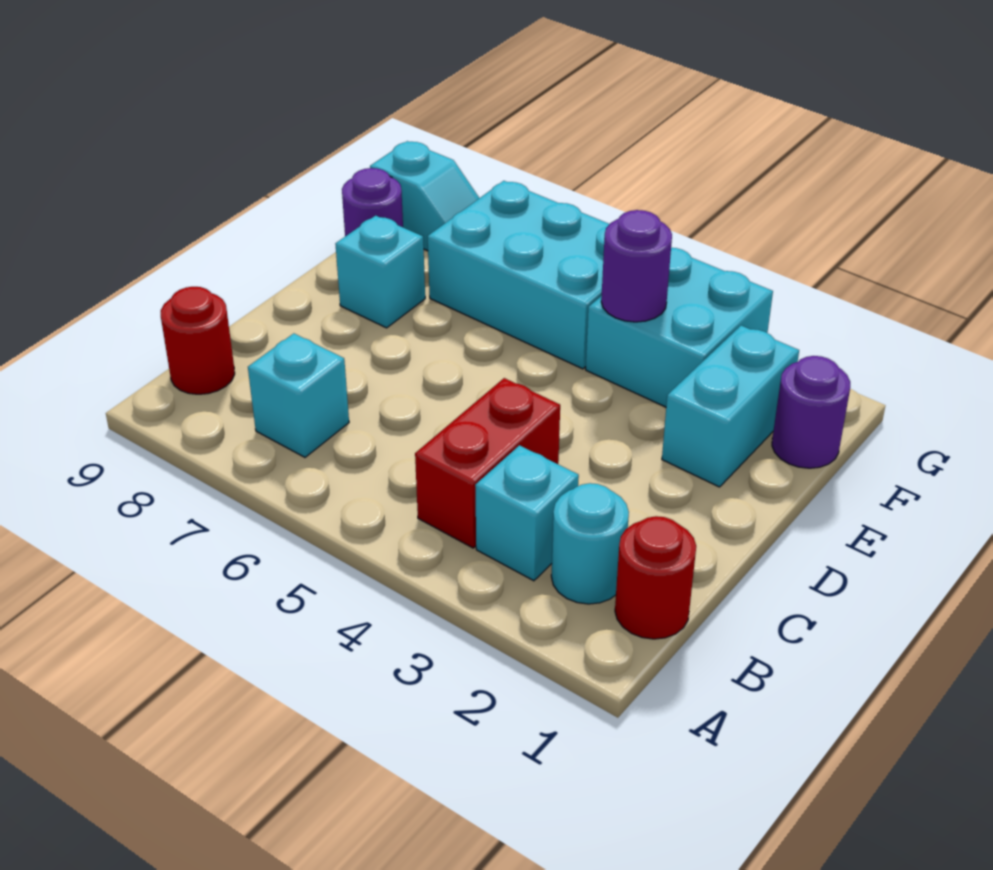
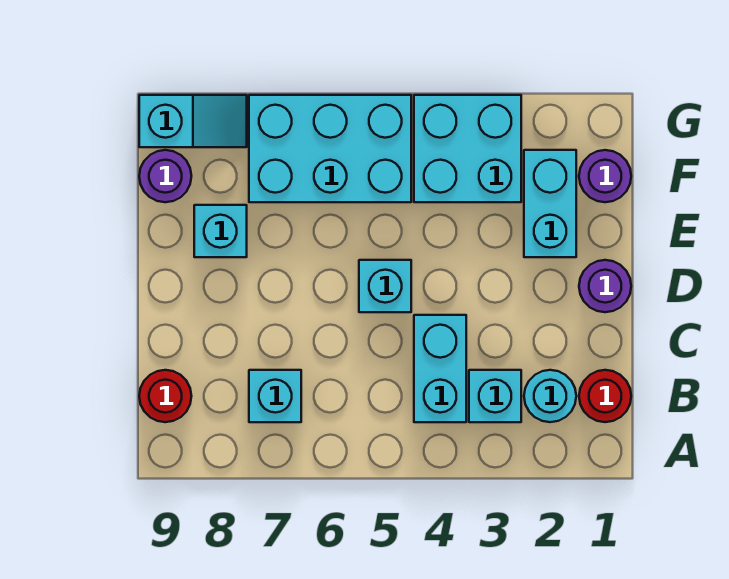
red brick B4:C4 level 1 -> cyan brick B4:C4 level 1
none -> cyan brick D5 level 1
purple round brick F4 level 2 -> purple round brick D1 level 1

